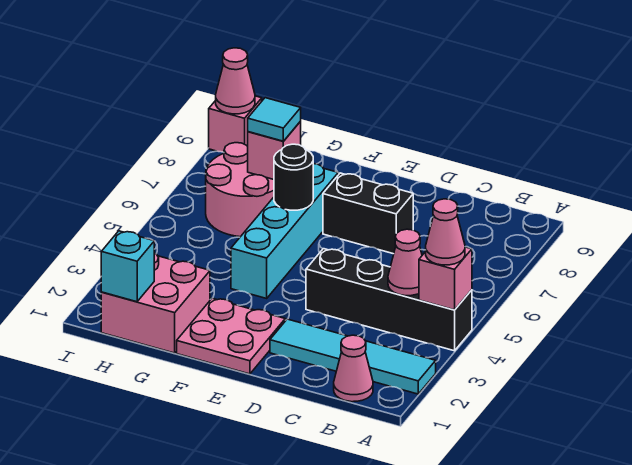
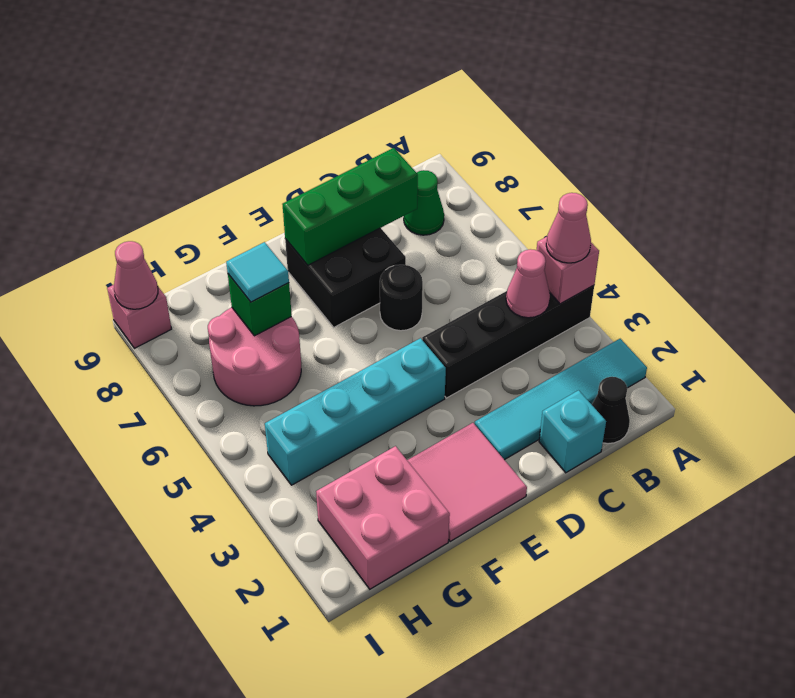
pink cone B1 level 1 -> black cone B1 level 1
none -> green cone B8 level 1
none -> green brick C8:E8 level 2
black brick D7:E7 level 1 -> black brick D7:E8 level 1
pink plate E1:F2 level 1 -> pink tile E1:F2 level 1
cyan brick F4:F7 level 1 -> cyan brick E4:H4 level 1
black round brick F6 level 2 -> black round brick D6 level 1
pink brick G7 level 2 -> green brick G7 level 2
cyan brick H1 level 2 -> cyan brick C1 level 1

